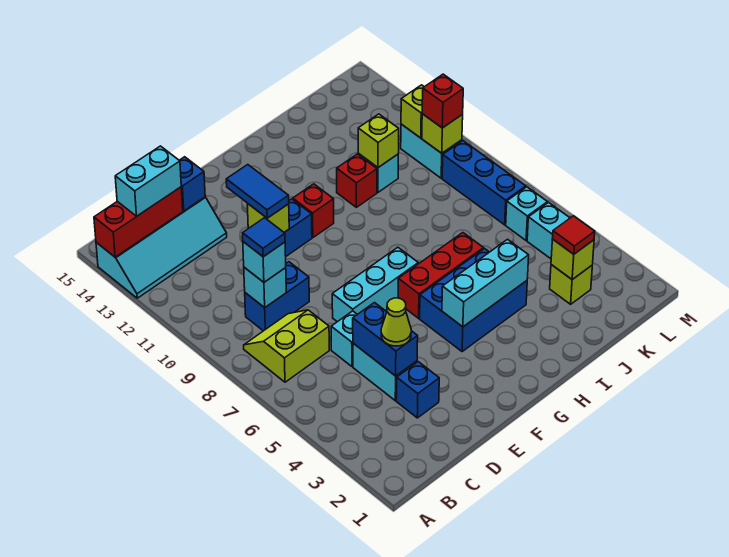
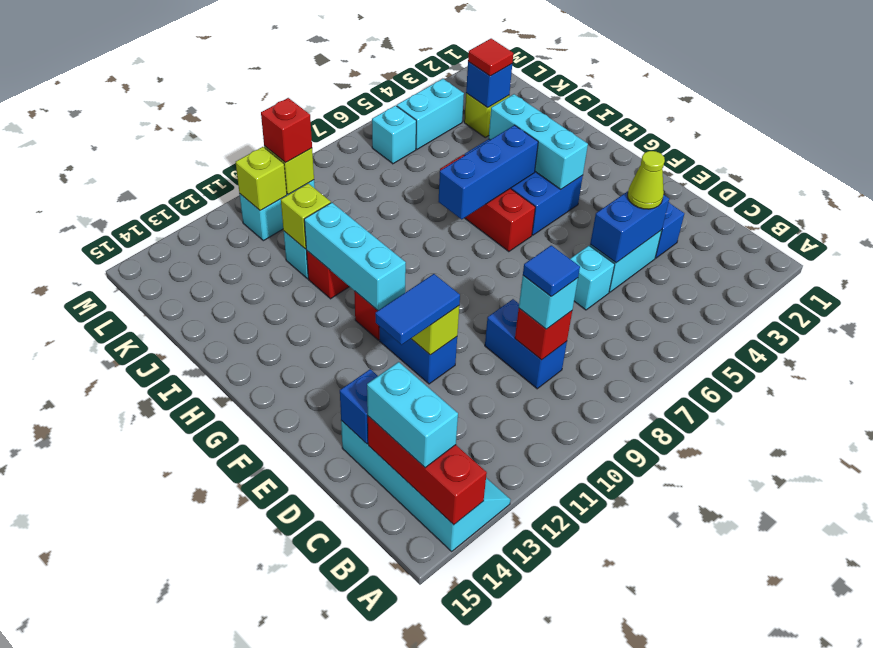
lime slope B7:C8 level 1 top 7 -> none
cyan brick C9 level 2 -> red brick C9 level 2
cyan brick E7:G7 level 1 -> cyan brick G11:I11 level 2
lime brick K3 level 2 -> blue brick K3 level 2
blue brick L7:L9 level 1 -> blue brick H5:H7 level 2

